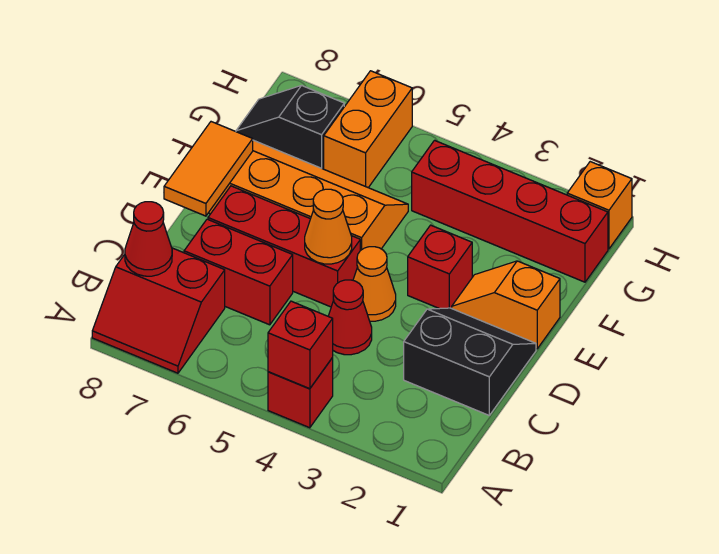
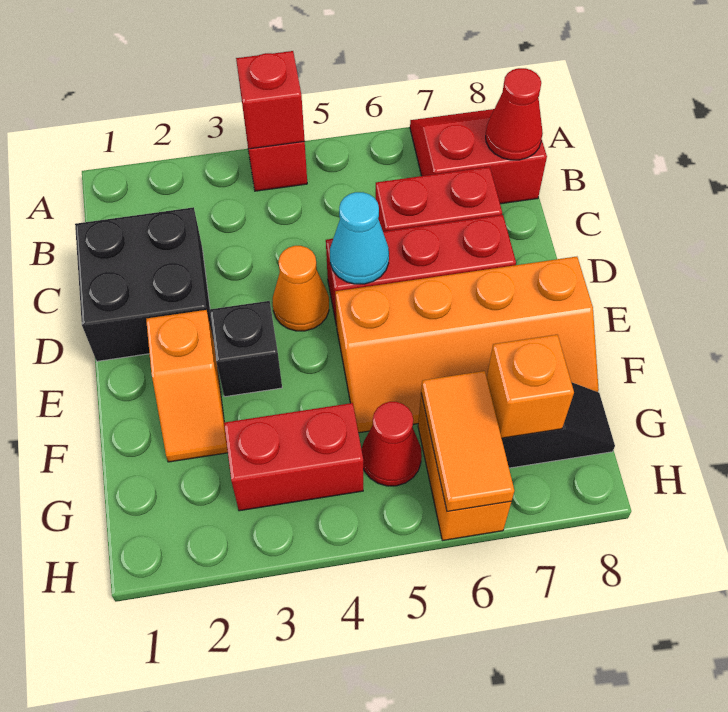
black slope C1:D2 level 1 top C -> black brick C1:D2 level 1
red cone C4 level 1 -> red cone G5 level 1
orange cone D5 level 2 -> cyan cone D5 level 2
orange tile D8:E8 level 2 -> orange tile G6:H6 level 2
orange slope E1:E2 level 1 top 1 -> orange slope E2:F2 level 1 top E
red brick E3 level 1 -> black brick E3 level 1
red brick G1:G4 level 1 -> red brick G3:G4 level 1
orange brick H1 level 1 -> orange brick G7 level 2

